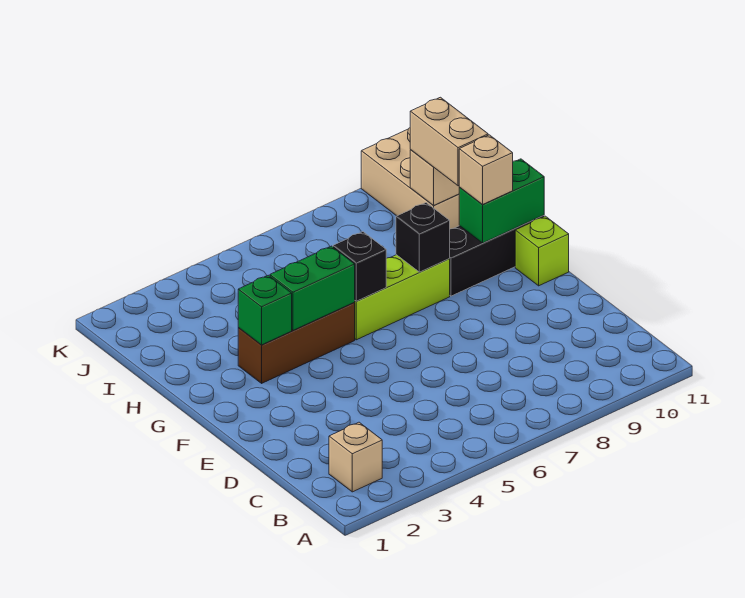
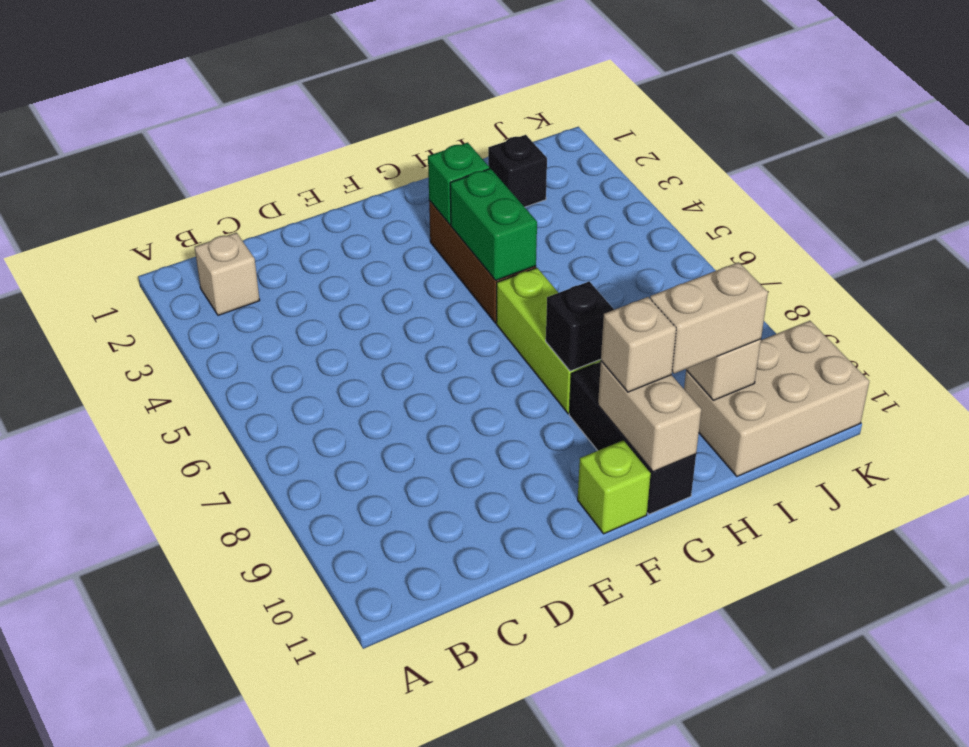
black brick G6 level 2 -> black brick I2 level 1
green brick G10:G11 level 2 -> tan brick G10:G11 level 2

